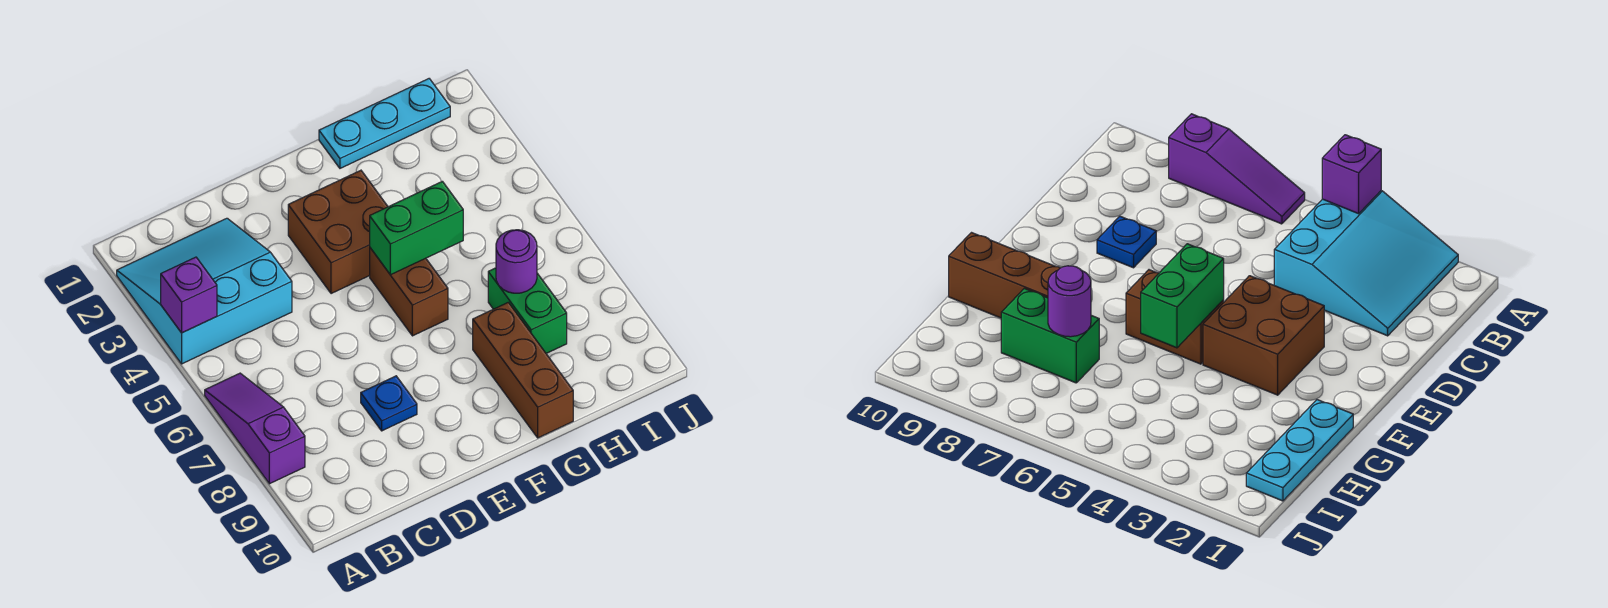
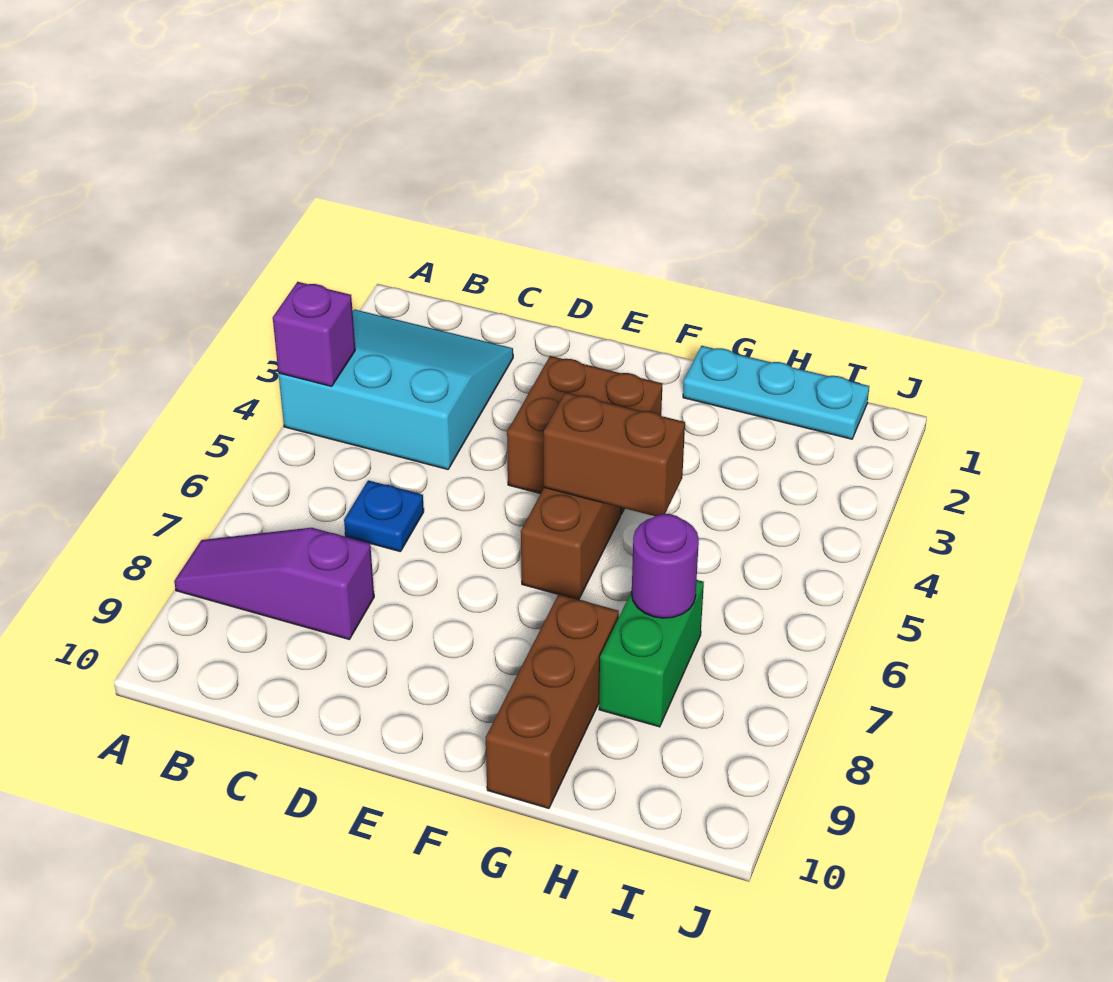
purple slope A6:A8 level 1 top 8 -> purple slope A8:C8 level 1 top C
blue plate D8 level 1 -> blue plate C6 level 1
green brick F5:G5 level 2 -> brown brick F5:G5 level 2

